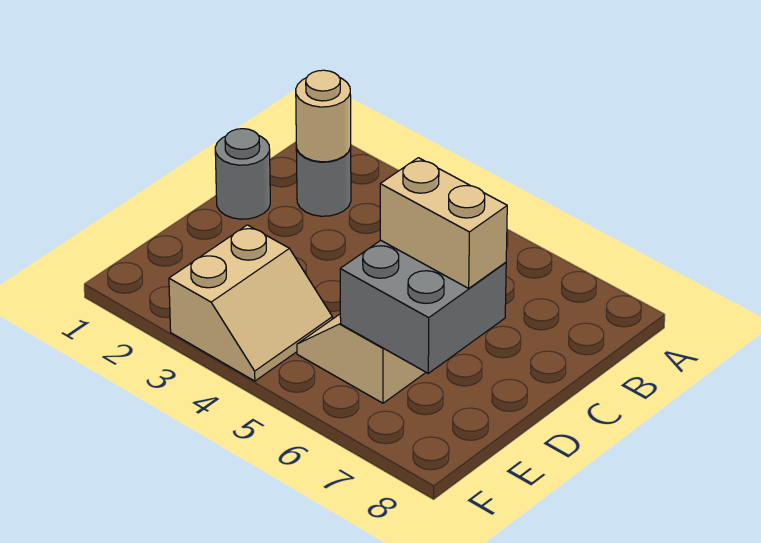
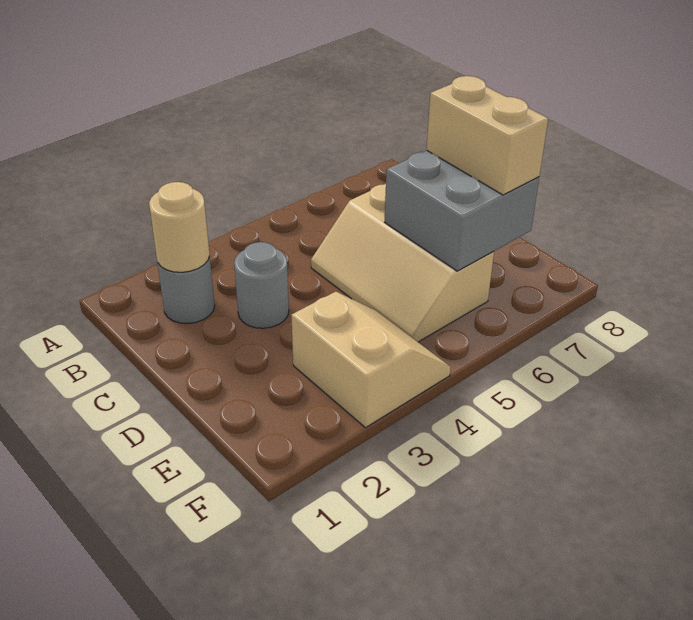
grey round brick C1 level 1 -> grey round brick C3 level 1
tan brick D6:D7 level 3 -> tan brick D7:E7 level 3

